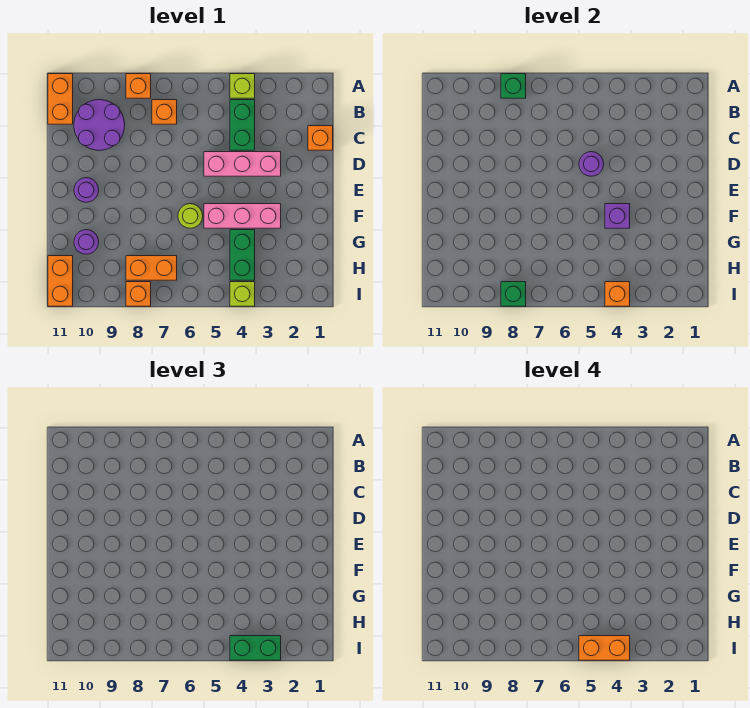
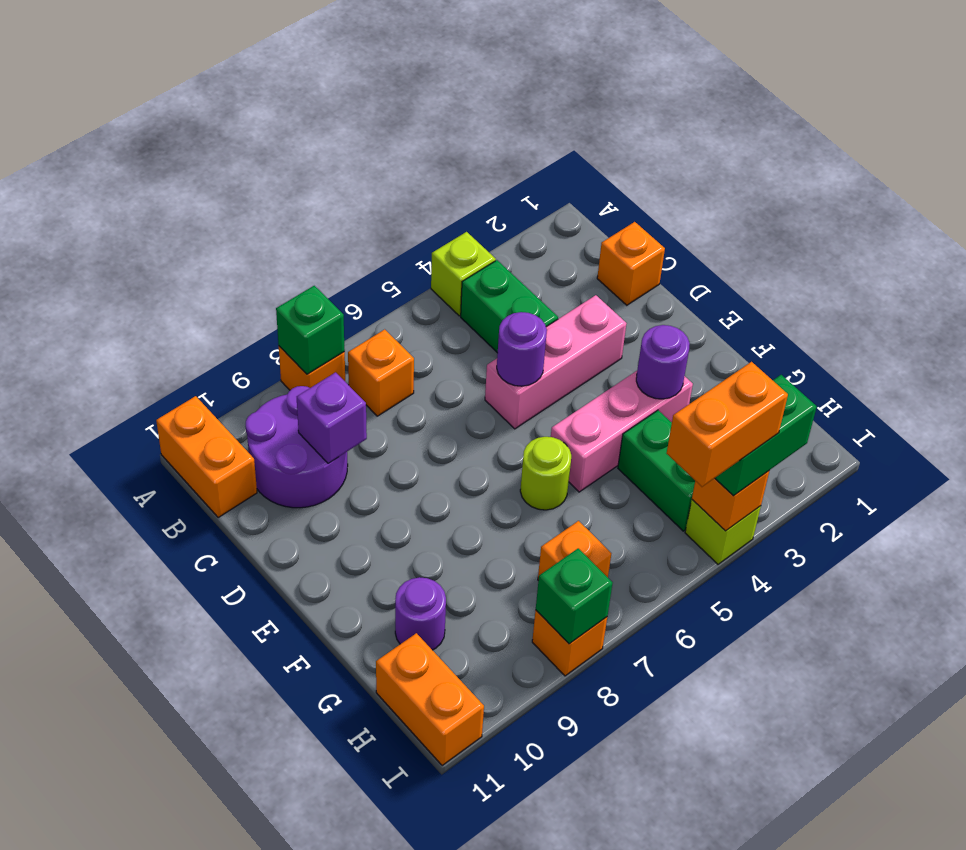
purple round brick E10 level 1 -> purple round brick F3 level 2
purple brick F4 level 2 -> purple brick C9 level 2
orange brick H7:H8 level 1 -> orange brick H7 level 1

